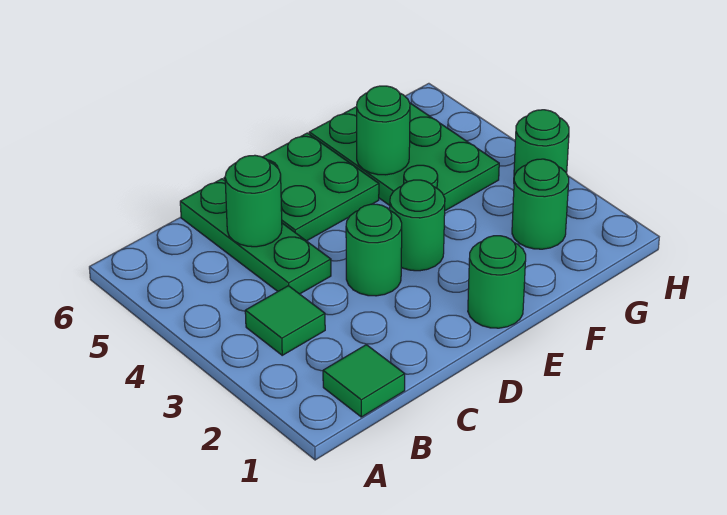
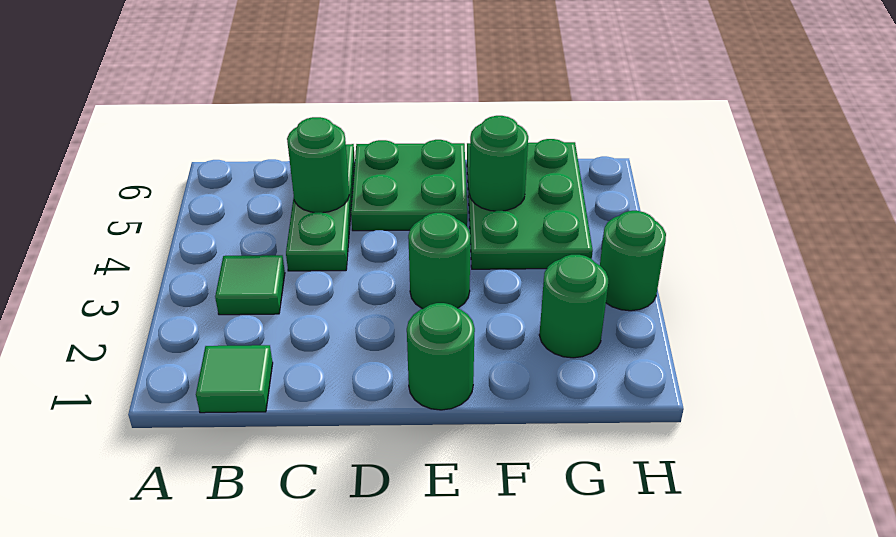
green round brick D3 level 1 -> none

